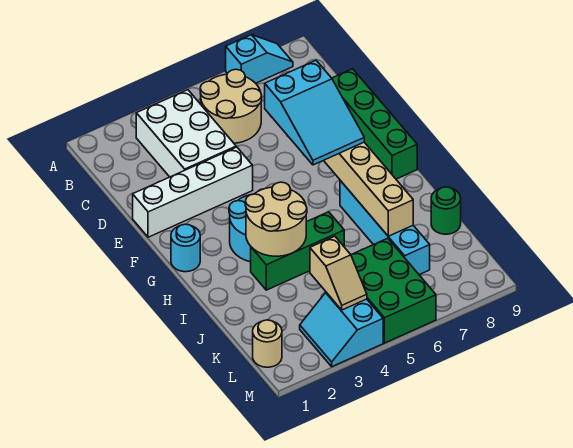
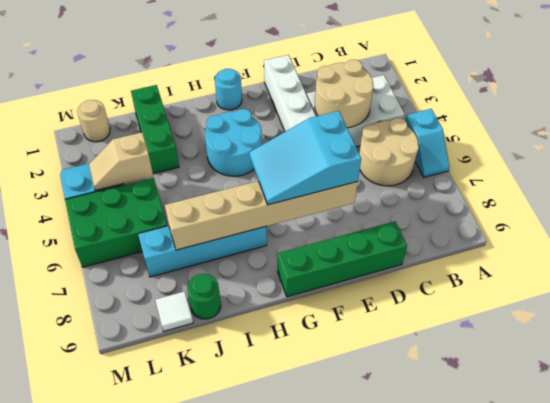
cyan slope A7:A8 level 1 top 7 -> cyan slope A5:A6 level 1 top 5
tan round brick H3:I4 level 2 -> tan round brick C3:D4 level 2
green brick I3:I5 level 1 -> green brick J1:J3 level 1
none -> white tile K9 level 1

